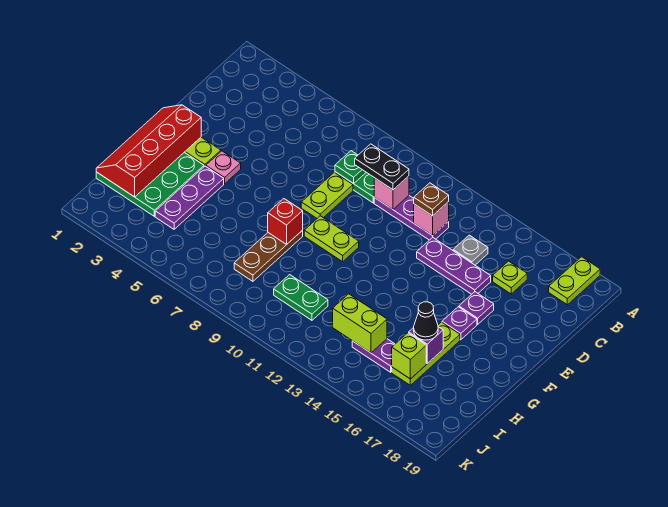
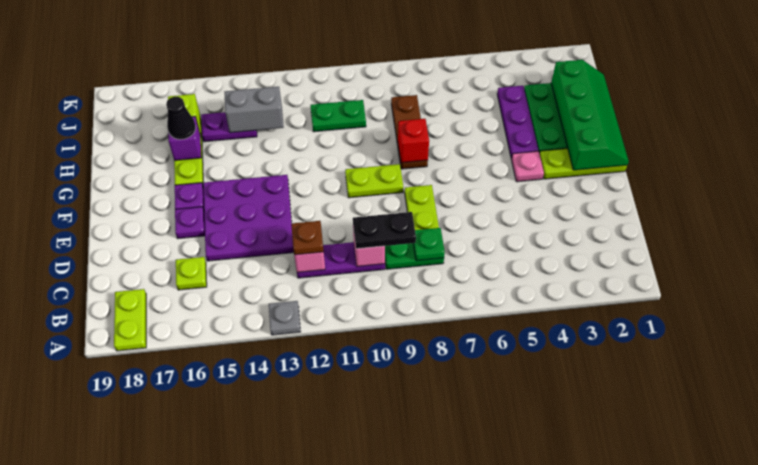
grey plate C14 level 1 -> grey plate A13 level 1
purple plate D13:D15 level 1 -> purple plate D13:F15 level 1
red slope F1:I2 level 2 top 2 -> green slope F1:I2 level 2 top 2
lime brick I13:I14 level 2 -> grey brick I13:I14 level 2

